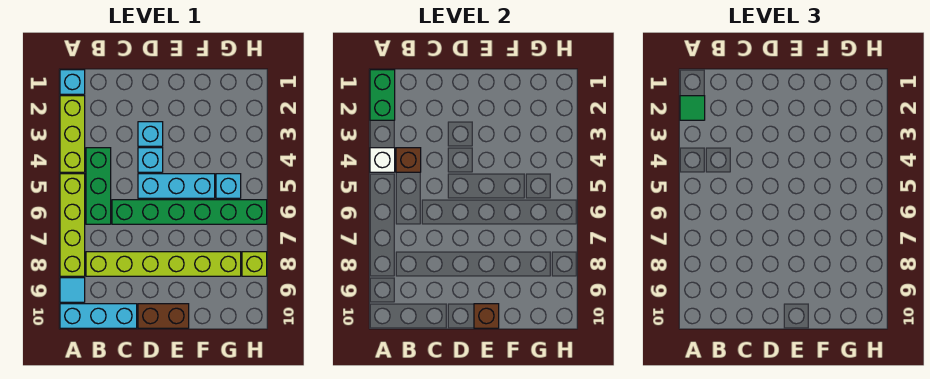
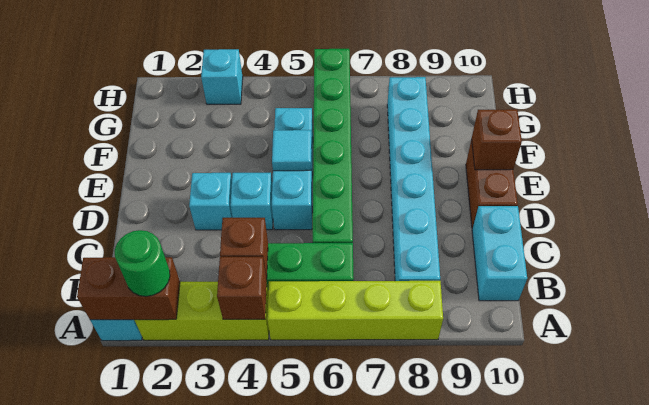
green brick A1:A2 level 2 -> brown brick A1:A2 level 2
green tile A2 level 3 -> green round brick A2 level 3
white brick A4 level 2 -> brown brick A4 level 2
cyan tile A9 level 1 -> cyan tile E5 level 2
cyan brick A10:C10 level 1 -> cyan brick B10:C10 level 1
lime brick B8:G8 level 1 -> cyan brick B8:G8 level 1
cyan brick G5 level 1 -> cyan brick H3 level 1
lime brick H8 level 1 -> none

